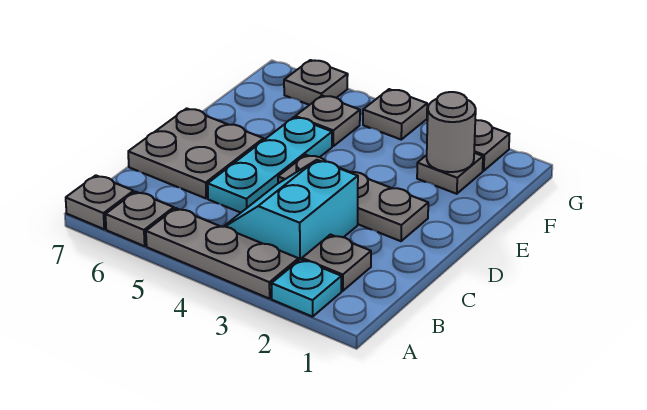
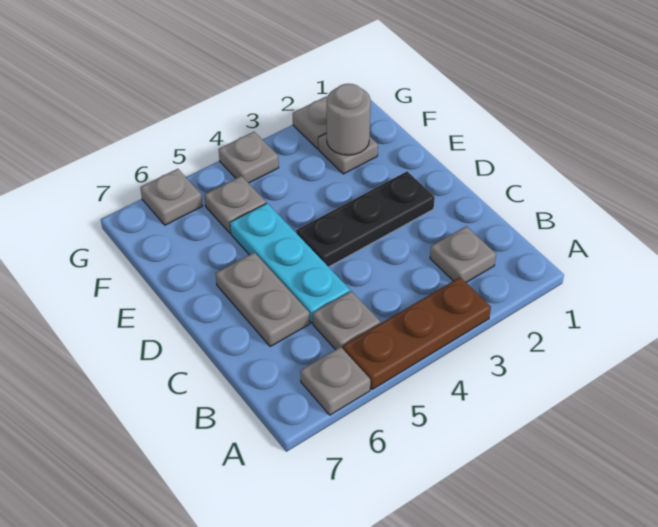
cyan plate A2 level 1 -> none
grey plate A3:A5 level 1 -> brown plate A3:A5 level 1
grey plate A7 level 1 -> grey plate B5 level 1
cyan slope B3:C4 level 1 top 3 -> none
grey plate C6:D7 level 1 -> grey plate C6:D6 level 1
grey plate D2:D4 level 1 -> black plate D2:D4 level 1

